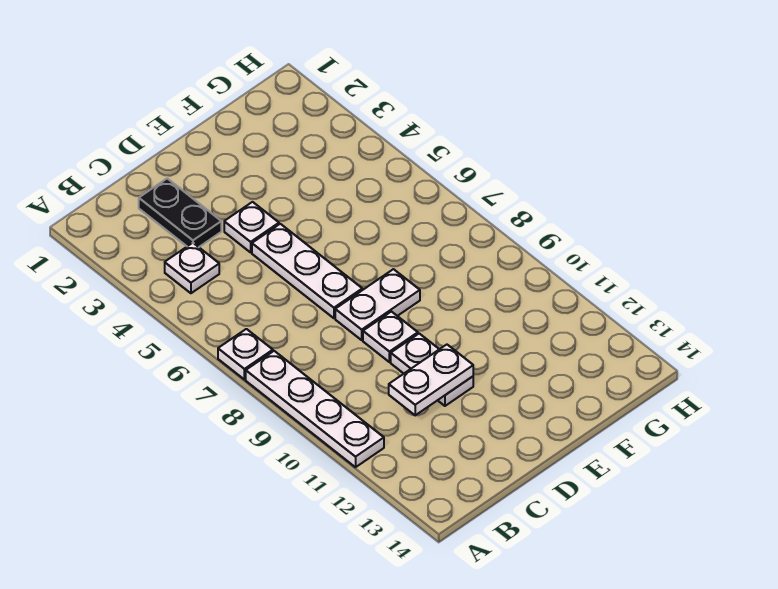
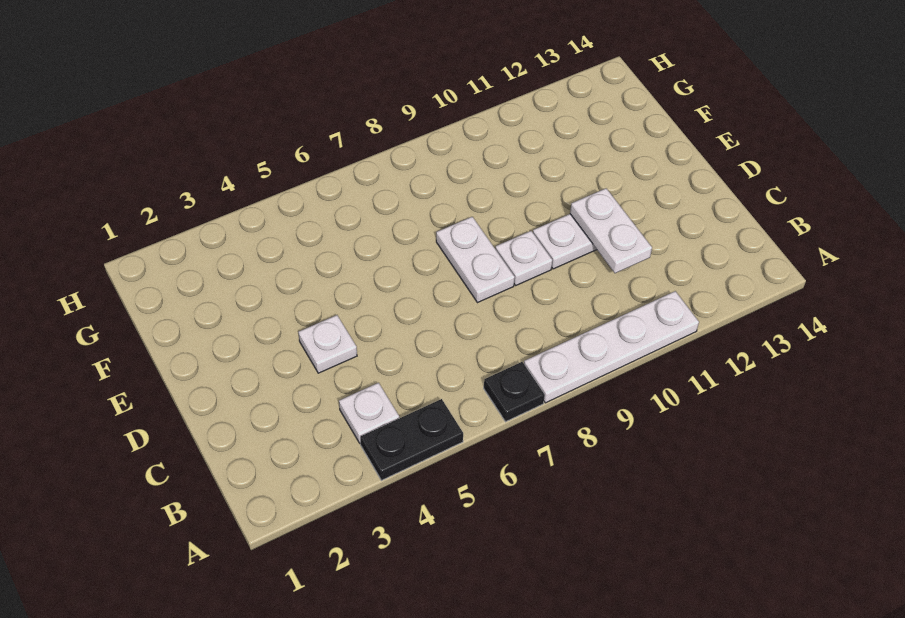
white plate A7 level 1 -> black plate A7 level 1
black plate C2:C3 level 1 -> black plate A4:A5 level 1
white plate D5:D7 level 1 -> none

